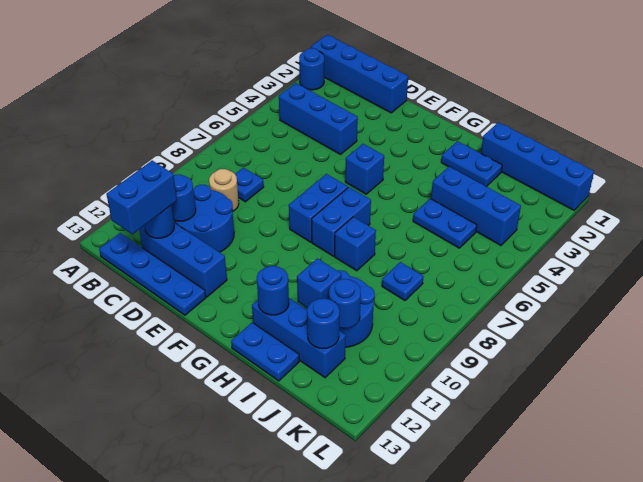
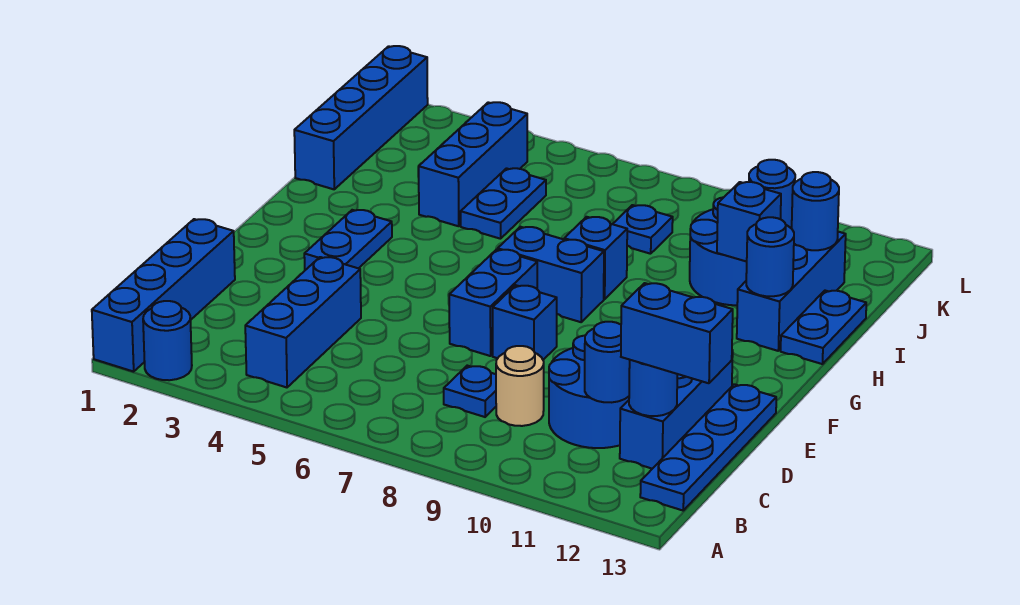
blue brick F5 level 1 -> blue brick E8 level 1
blue brick F7:F8 level 1 -> blue brick E7:F7 level 1
blue plate H2:I2 level 1 -> blue plate F3:G3 level 1

